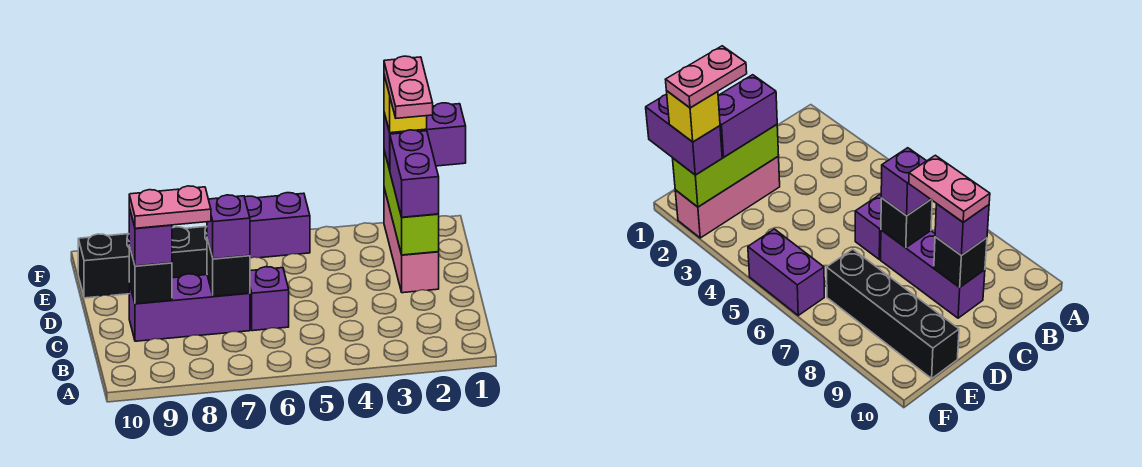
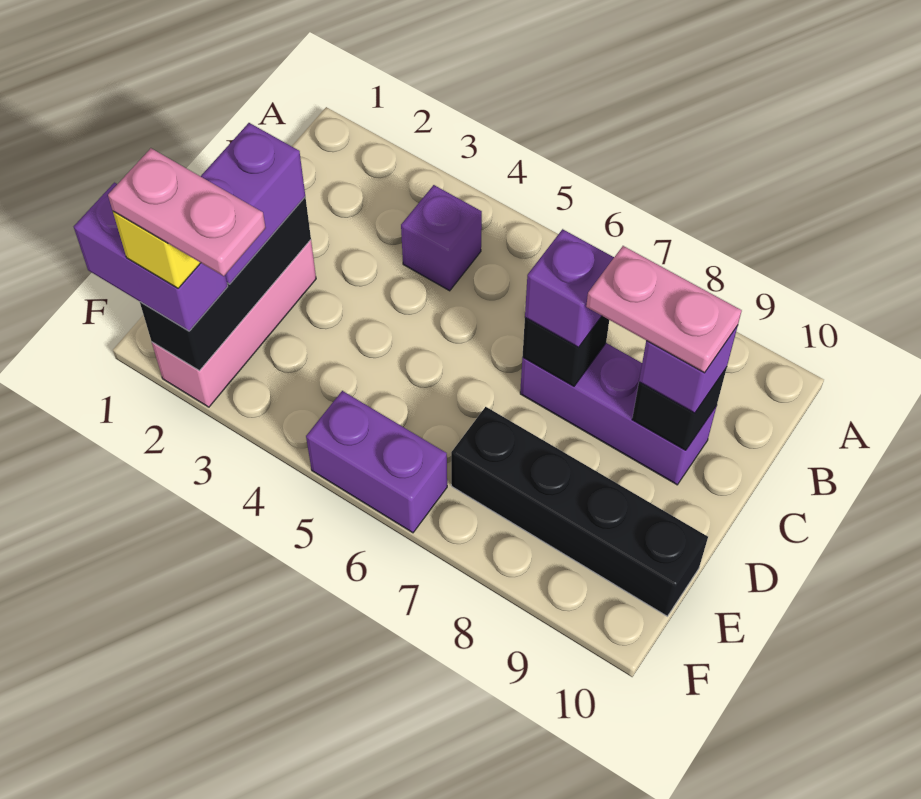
purple brick C6 level 1 -> purple brick B4 level 1
lime brick D2:F2 level 2 -> black brick D2:F2 level 2
pink plate E2:F2 level 5 -> pink plate F2:F3 level 5

